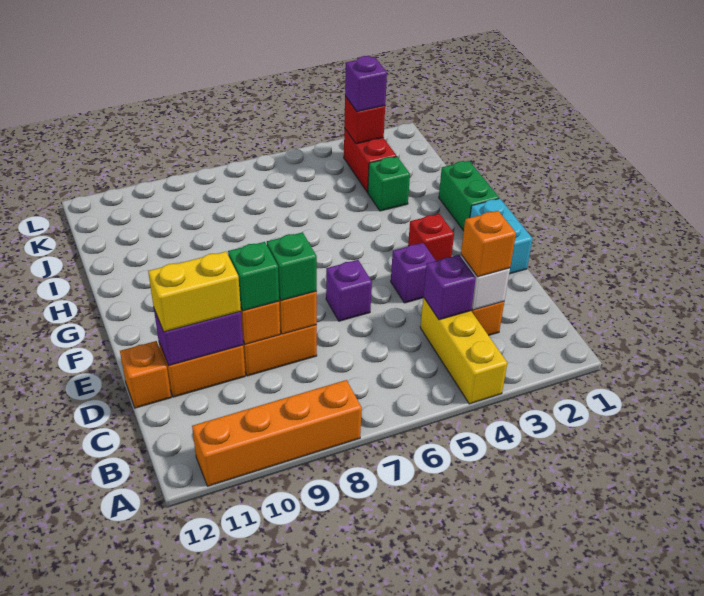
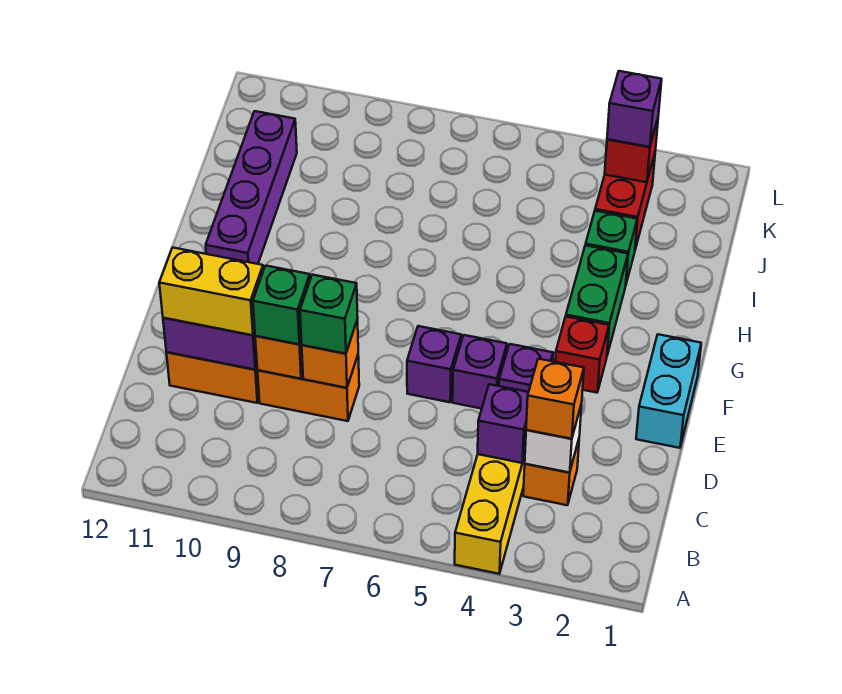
orange brick A8:A11 level 1 -> none
orange brick D12 level 1 -> none
none -> purple brick E5 level 1
green brick G1:H1 level 1 -> green brick G3:H3 level 1
none -> purple brick G11:J11 level 1

